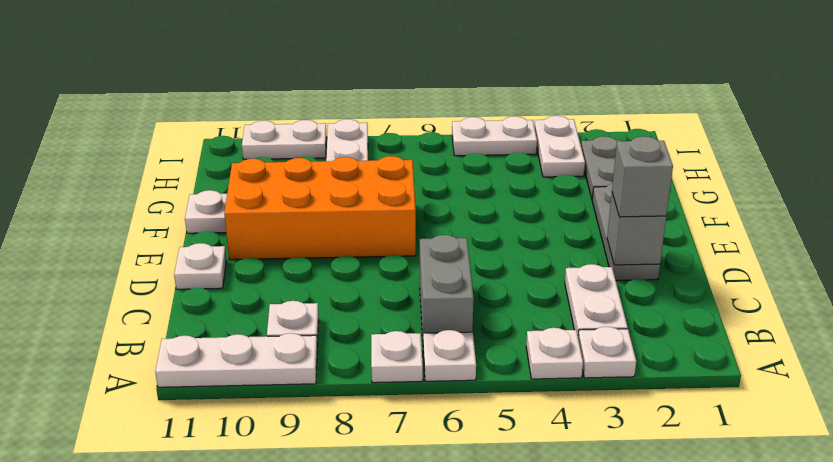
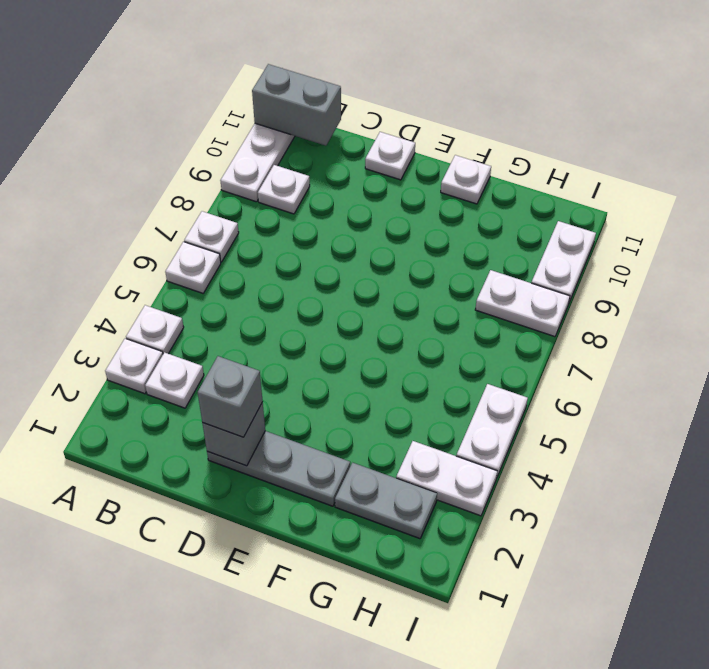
white plate B3:C3 level 1 -> white plate B3 level 1
grey brick B6:C6 level 1 -> grey brick A11:B11 level 2
orange brick E7:F10 level 1 -> none

